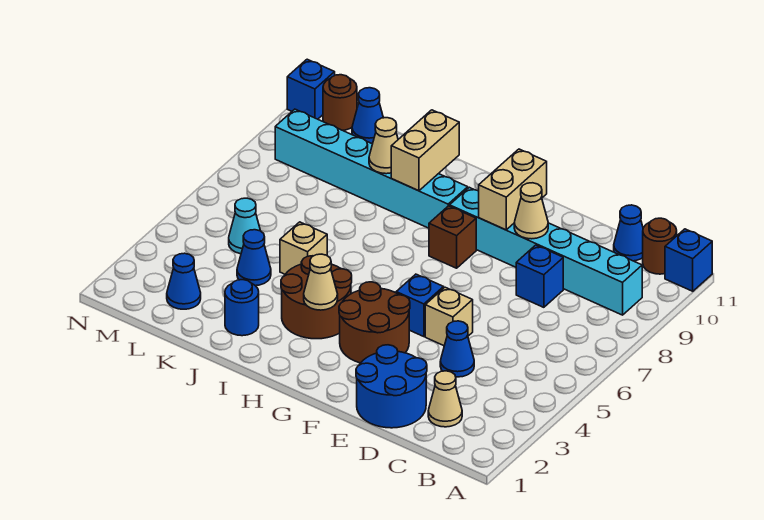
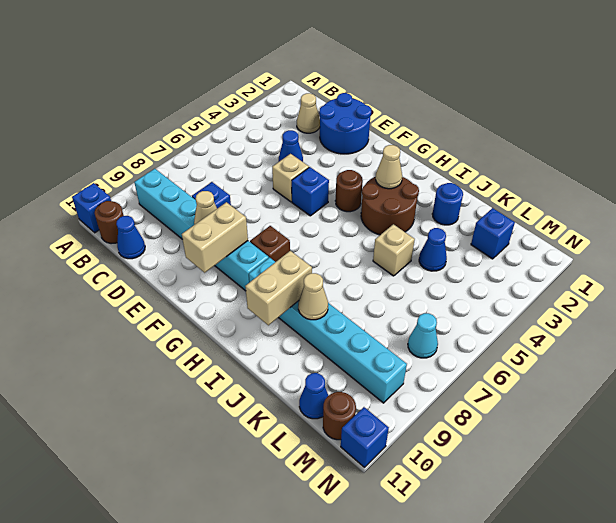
brown round brick F3:G4 level 1 -> brown round brick G4 level 1
blue cone L2 level 1 -> blue brick L2 level 1
cyan cone L5 level 1 -> cyan cone M7 level 1

